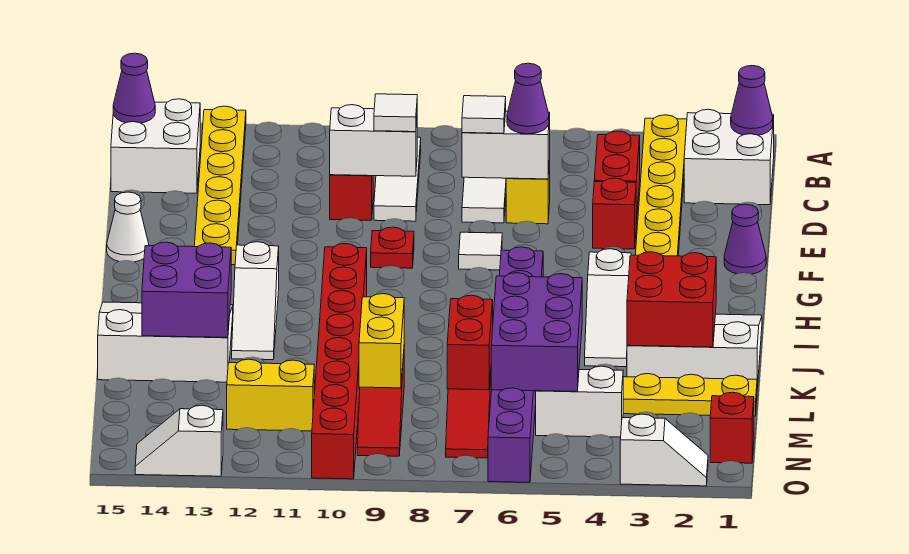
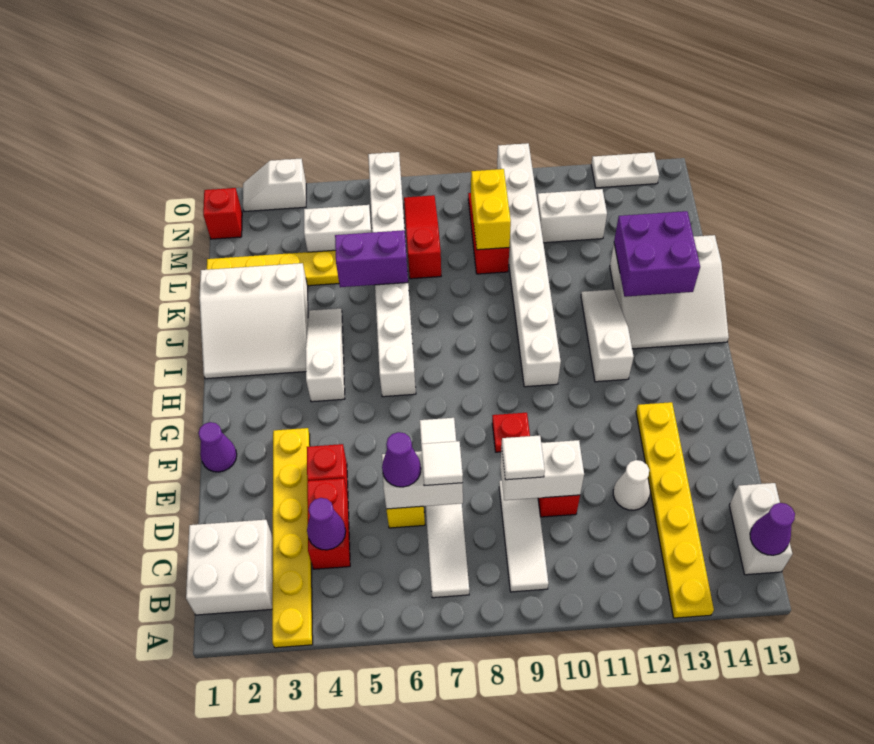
purple cone B1 level 2 -> purple cone C4 level 2
white brick B14:C15 level 1 -> white brick B15:C15 level 1
white cone F15 level 1 -> white cone D12 level 1
purple brick H6:O6 level 1 -> white brick H6:O6 level 1
red brick H10:O10 level 1 -> white brick H10:O10 level 1
red brick J2:K3 level 2 -> none
purple brick K5:M6 level 2 -> purple brick K5:K6 level 2
red brick L7:M7 level 2 -> none
yellow brick M11:M12 level 1 -> white brick M11:M12 level 1
white slope O13:O14 level 1 top 13 -> white plate O13:O14 level 1

